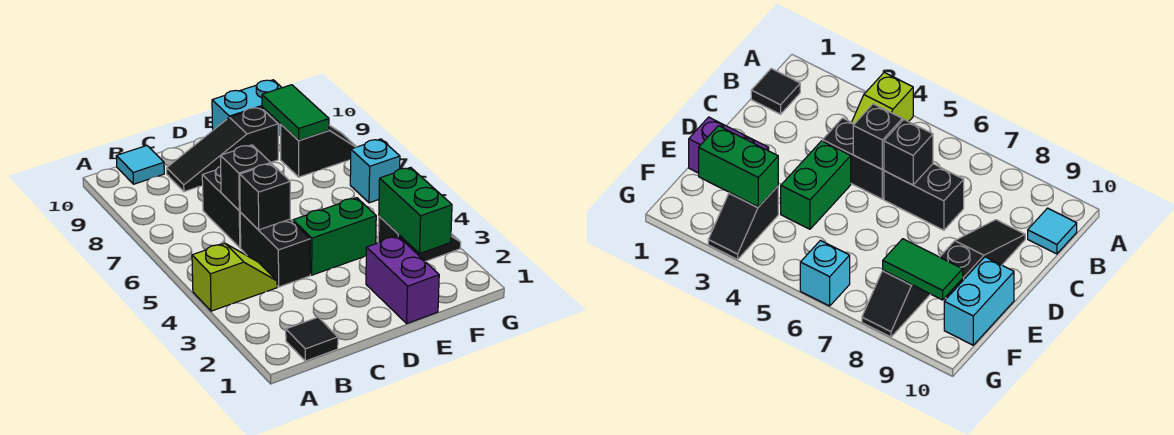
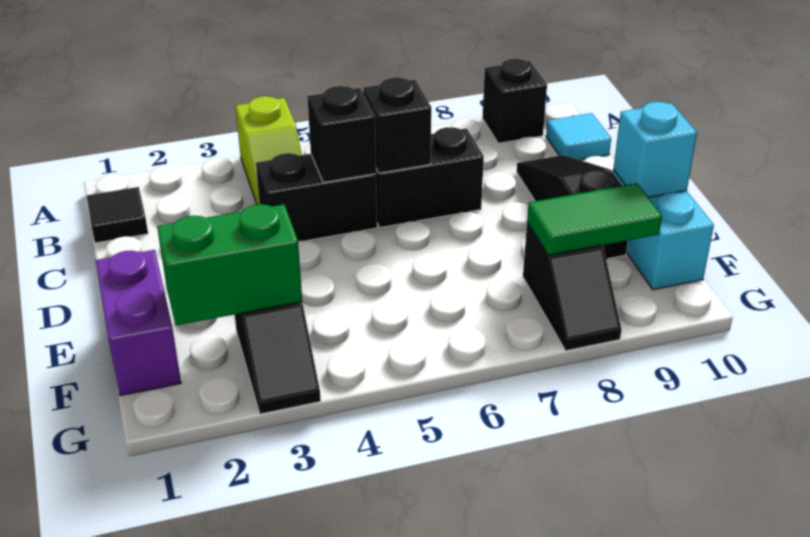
none -> black brick A9 level 1
green brick D4:E4 level 1 -> none
purple brick E1:E2 level 1 -> purple brick E1:F1 level 1
cyan brick G6 level 1 -> cyan brick E10 level 2

